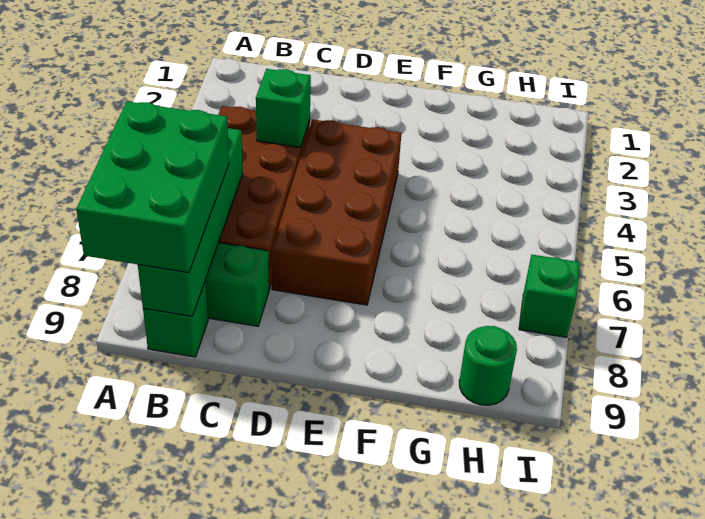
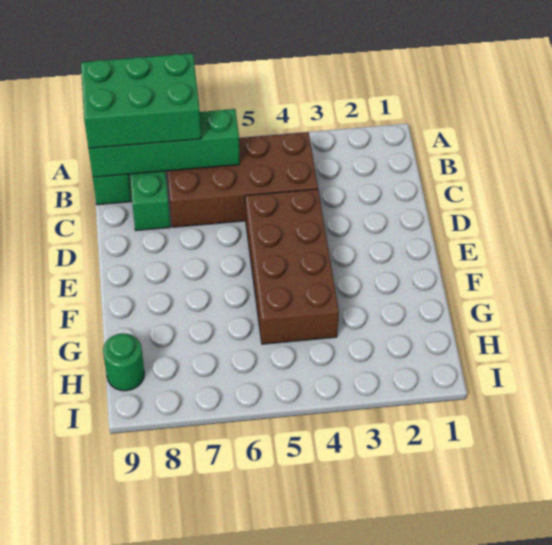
green brick C4 level 2 -> none
brown brick D4:E7 level 1 -> brown brick D4:G5 level 1
green brick I7 level 1 -> none

